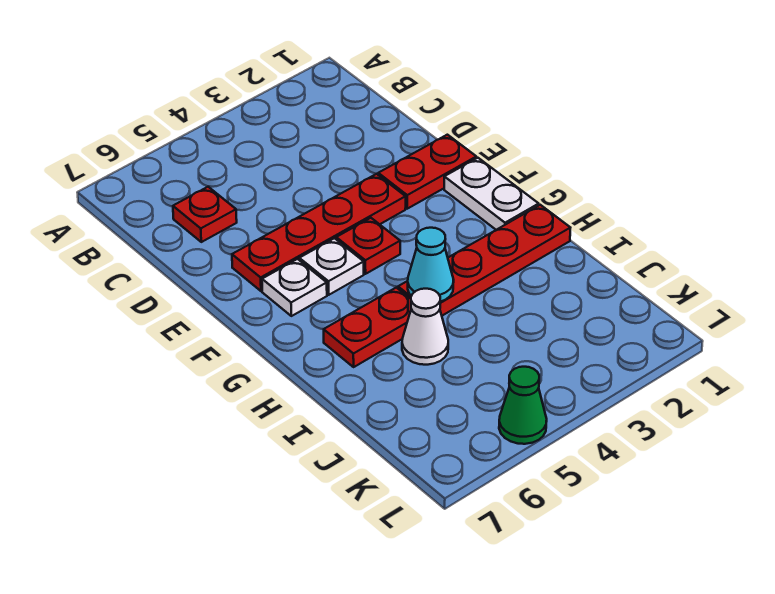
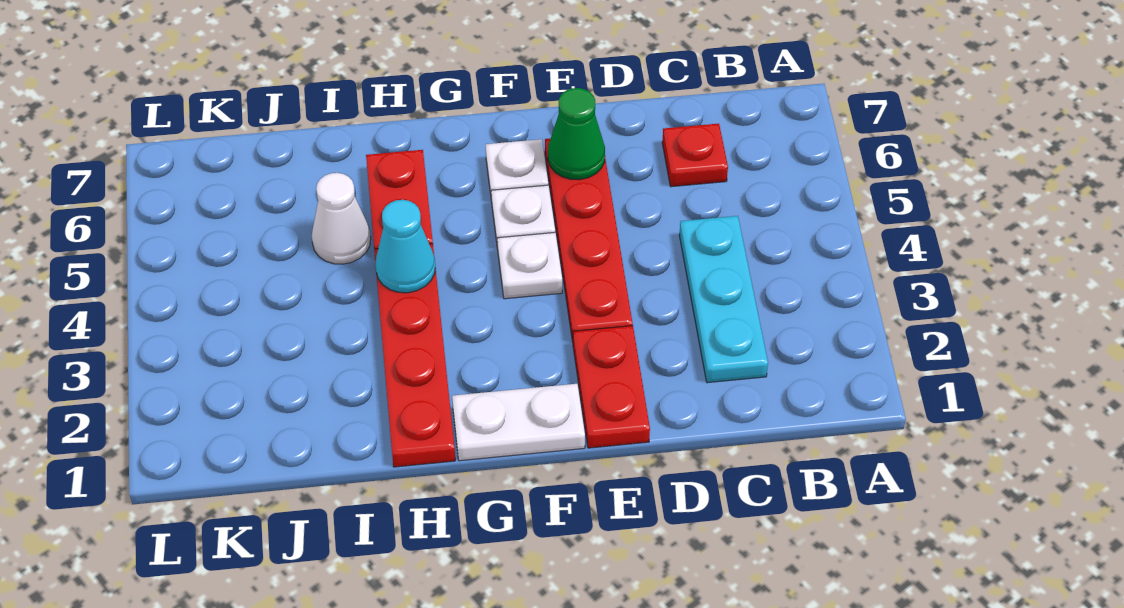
none -> cyan plate C2:C4 level 1
red plate F4 level 1 -> white plate F4 level 1
green cone L5 level 1 -> green cone E6 level 2

